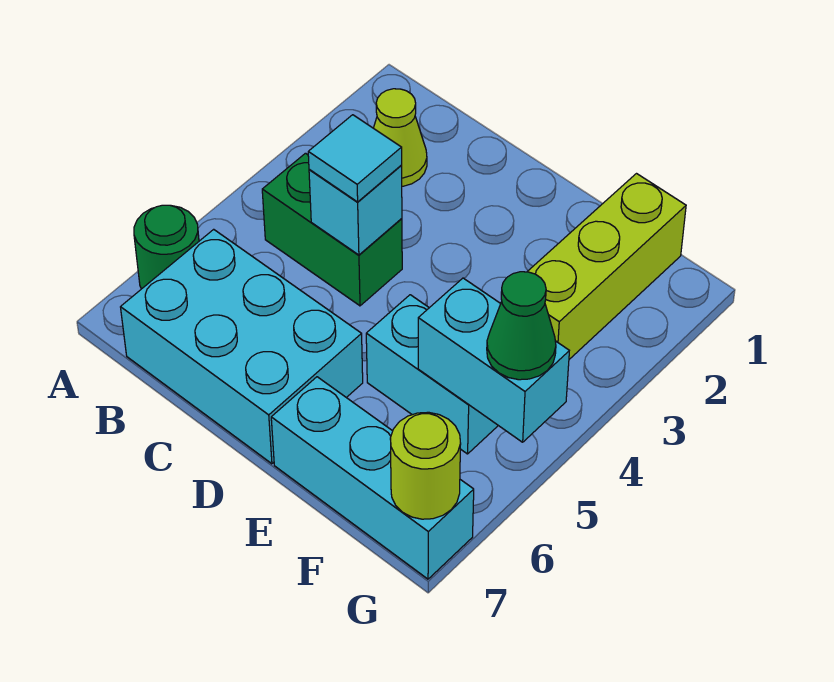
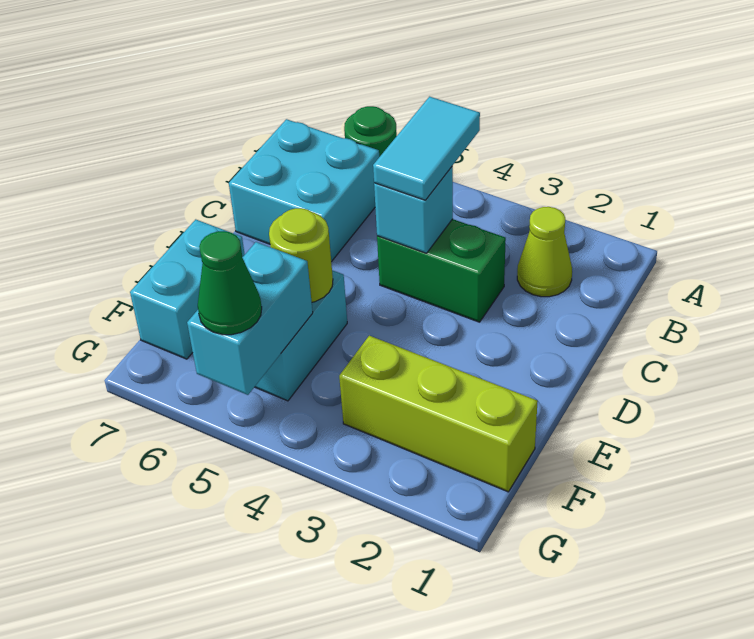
green brick B4:C4 level 1 -> green brick C3:C4 level 1
cyan brick B6:D7 level 1 -> cyan brick B6:C7 level 1
cyan tile C4 level 3 -> cyan tile B4:C4 level 3
cyan brick E7:G7 level 1 -> cyan brick E7:F7 level 1
lime round brick G7 level 2 -> lime round brick E5 level 2

